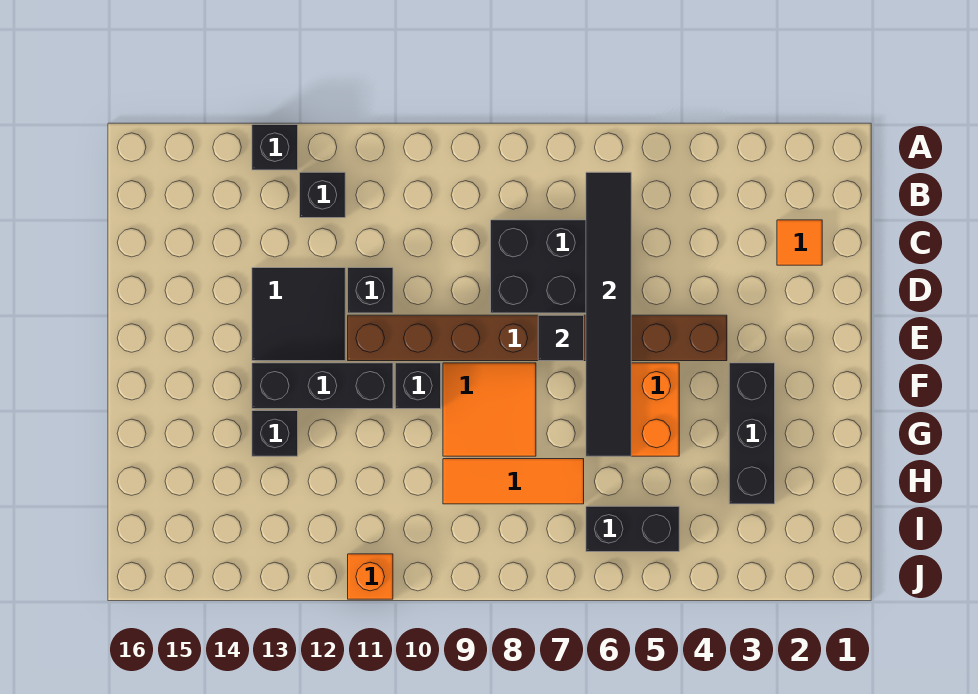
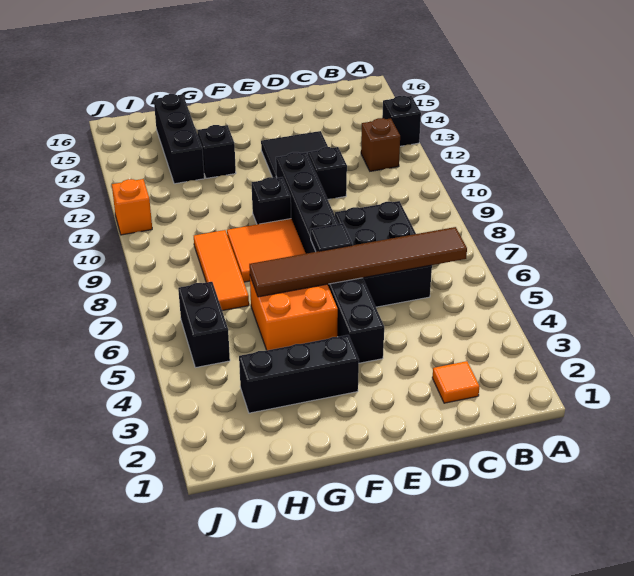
black tile B6:G6 level 2 -> brown tile B6:G6 level 2
black brick B12 level 1 -> brown brick B12 level 1
brown brick E4:E11 level 1 -> black brick E4:E11 level 1
black brick F11:F13 level 1 -> black brick H13:H15 level 1

